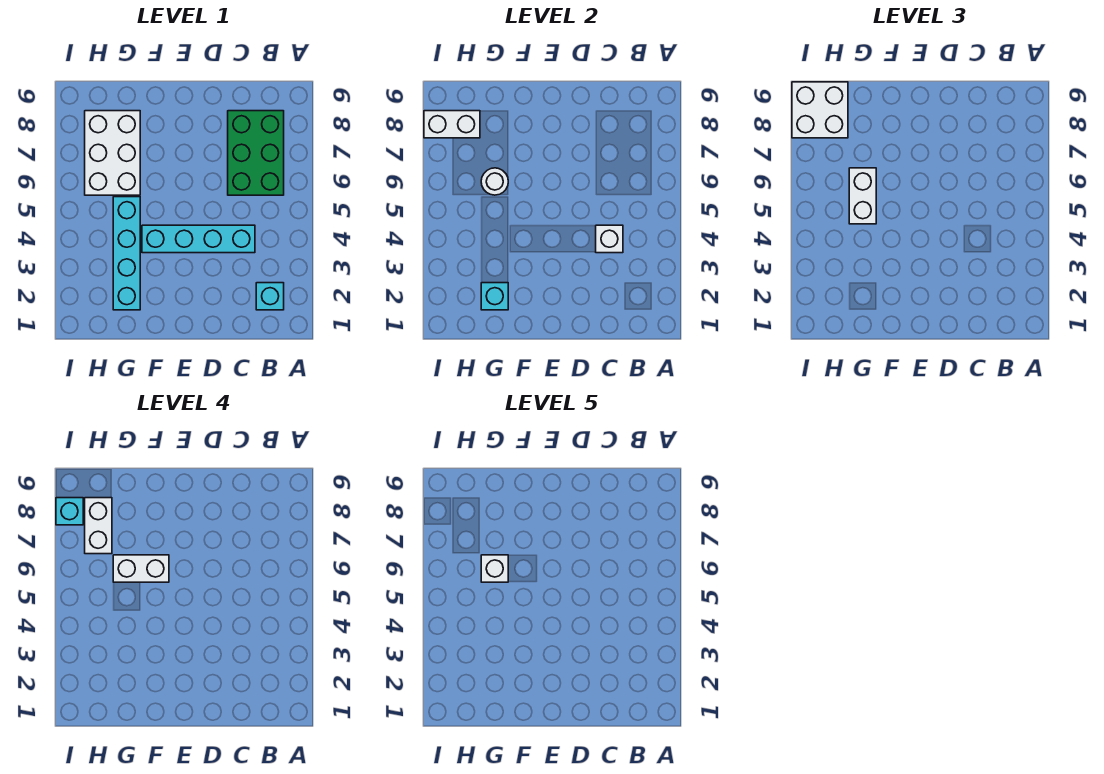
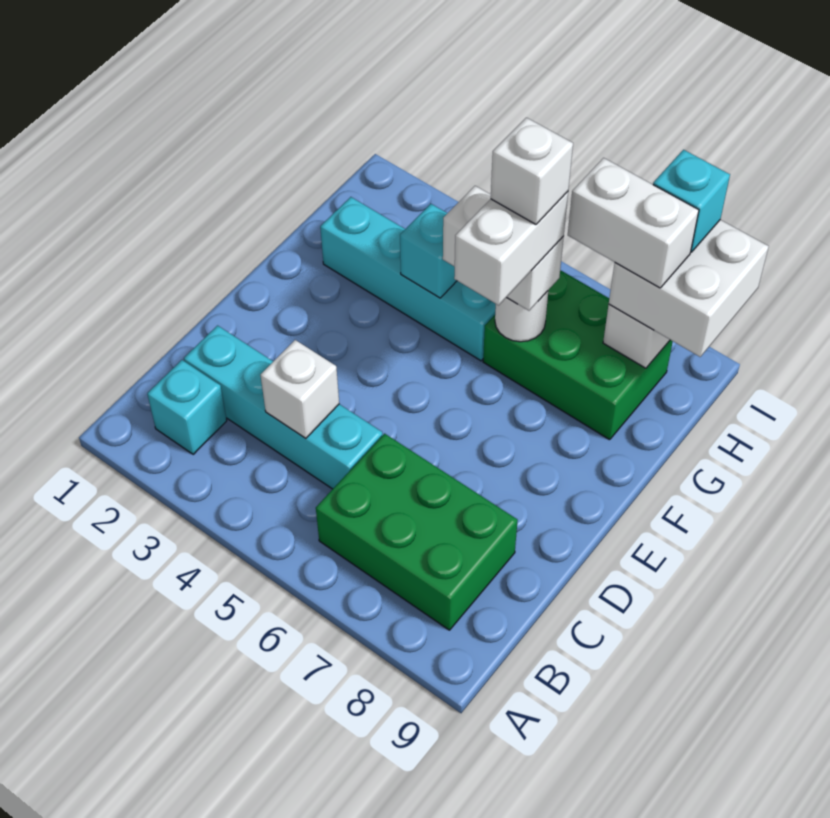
cyan brick C4:F4 level 1 -> cyan brick C2:C5 level 1
cyan brick G2 level 2 -> cyan brick G4 level 2
white brick G6:H8 level 1 -> green brick G6:H8 level 1

